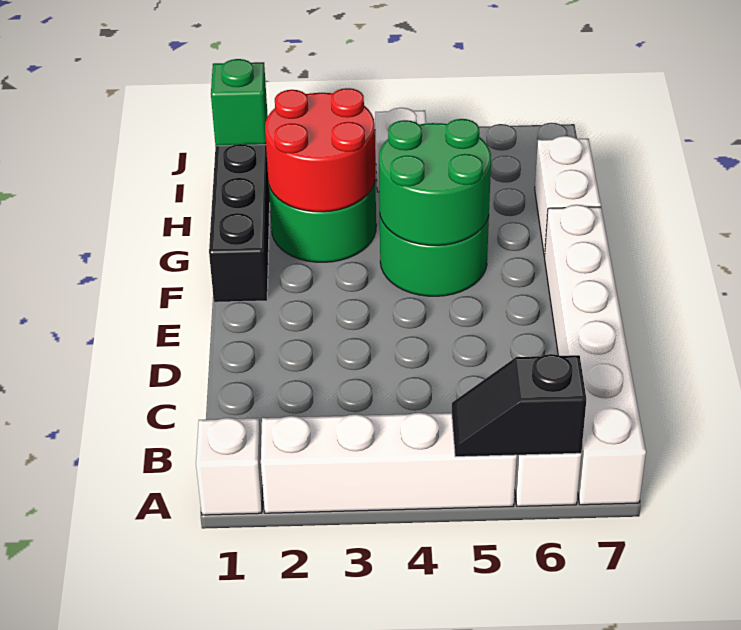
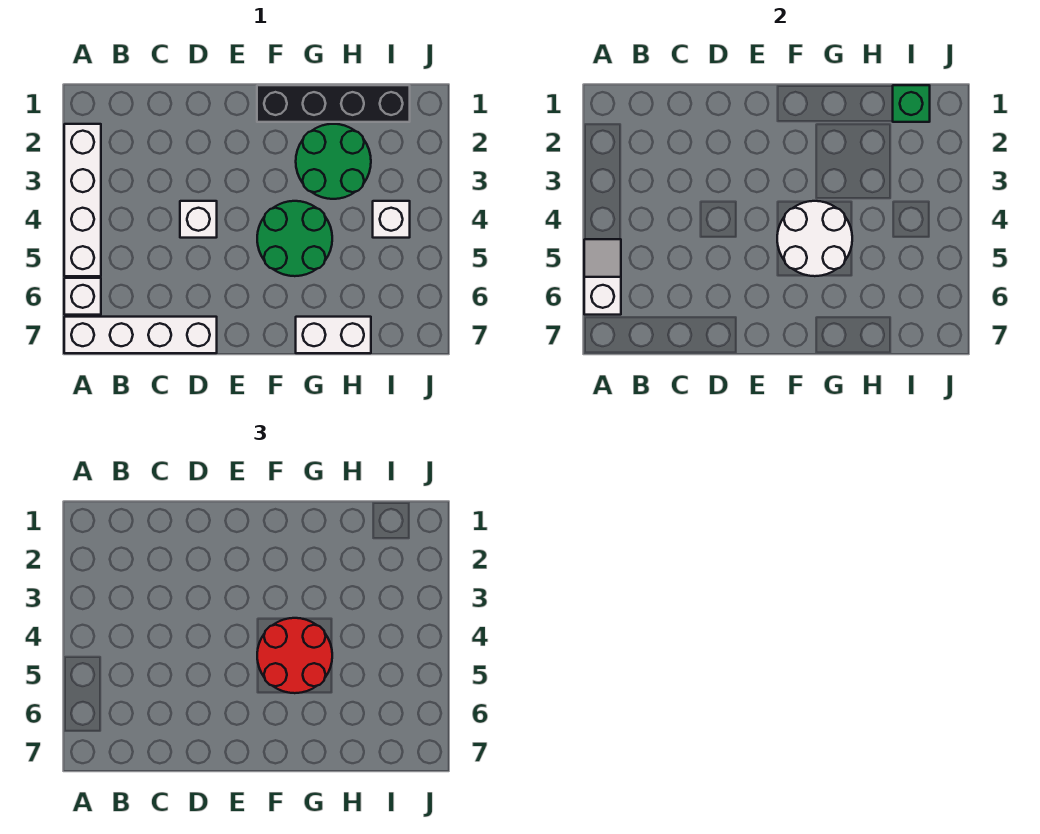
white brick A1 level 1 -> white brick D4 level 1
black slope A5:A6 level 2 top 6 -> white slope A5:A6 level 2 top 6
white brick A7:F7 level 1 -> white brick A7:D7 level 1
green round brick F4:G5 level 2 -> white round brick F4:G5 level 2
red round brick G2:H3 level 2 -> red round brick F4:G5 level 3

